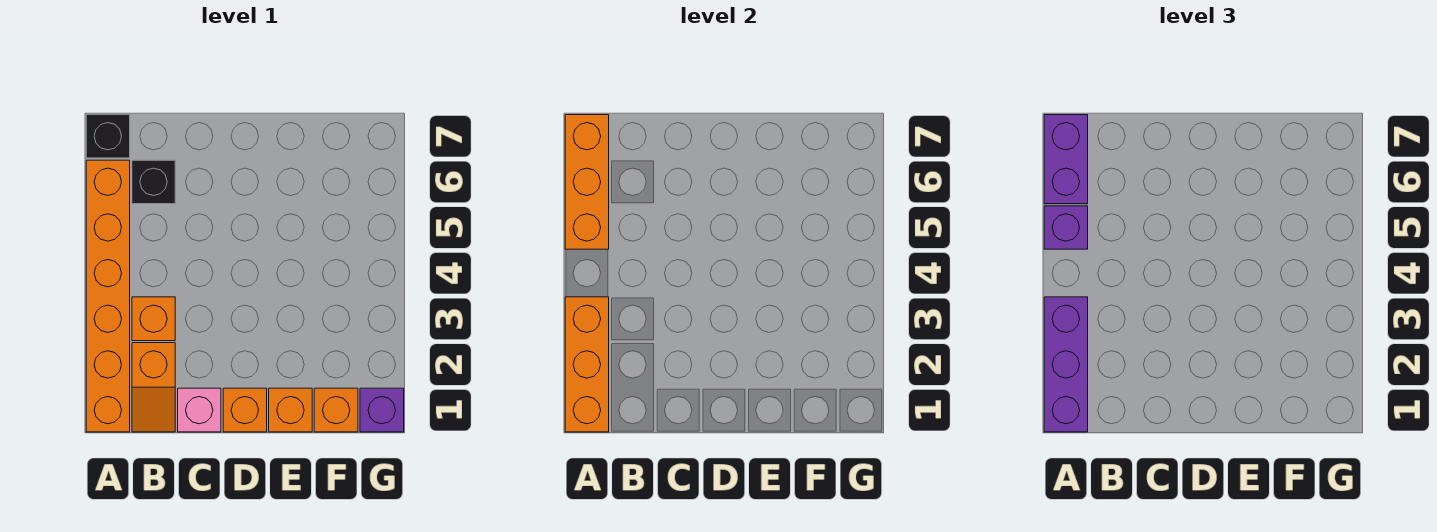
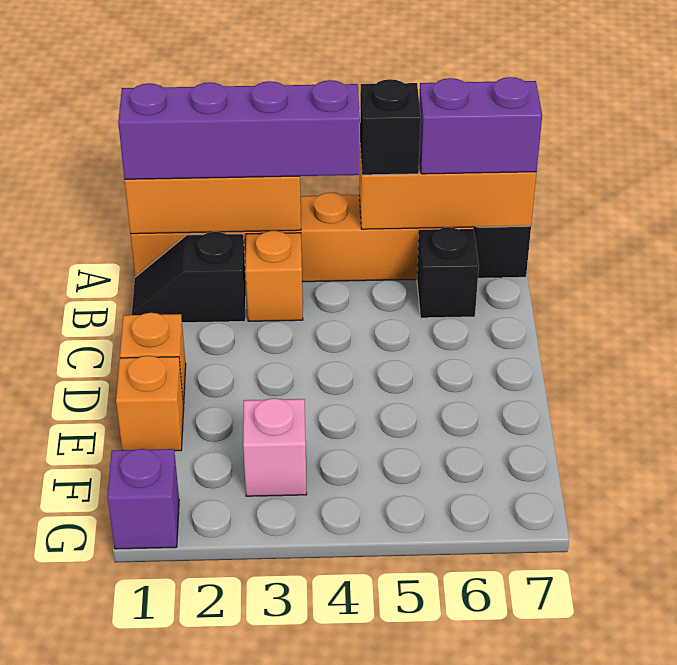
purple brick A1:A3 level 3 -> purple brick A1:A4 level 3
purple brick A5 level 3 -> black brick A5 level 3
orange slope B1:B2 level 1 top 2 -> black slope B1:B2 level 1 top 2
pink brick C1 level 1 -> pink brick F3 level 1
orange brick F1 level 1 -> none

